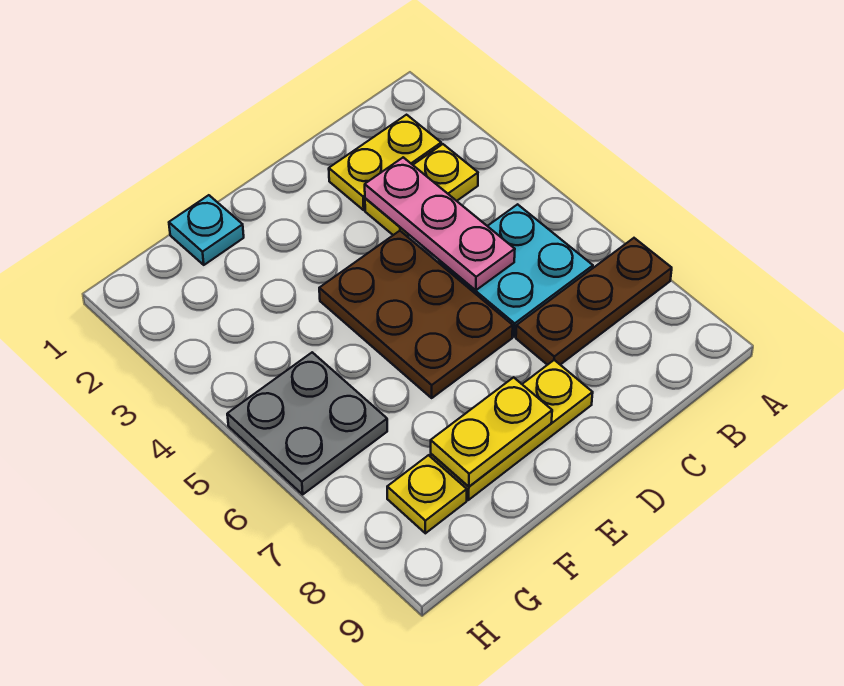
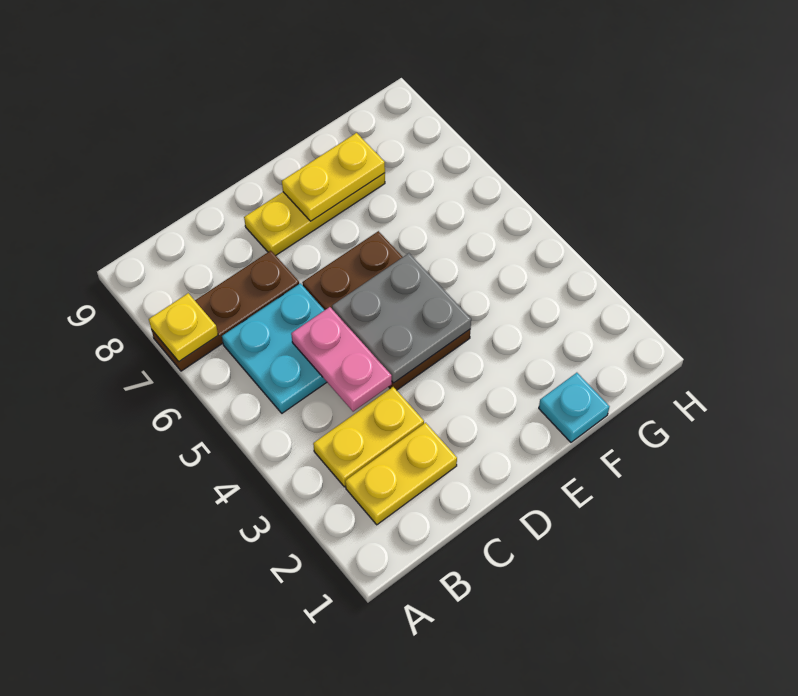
pink plate C3:C5 level 2 -> pink plate C4:C5 level 2
grey plate G5:H6 level 1 -> grey plate D4:E5 level 2
yellow plate G8 level 1 -> yellow plate A7 level 2

